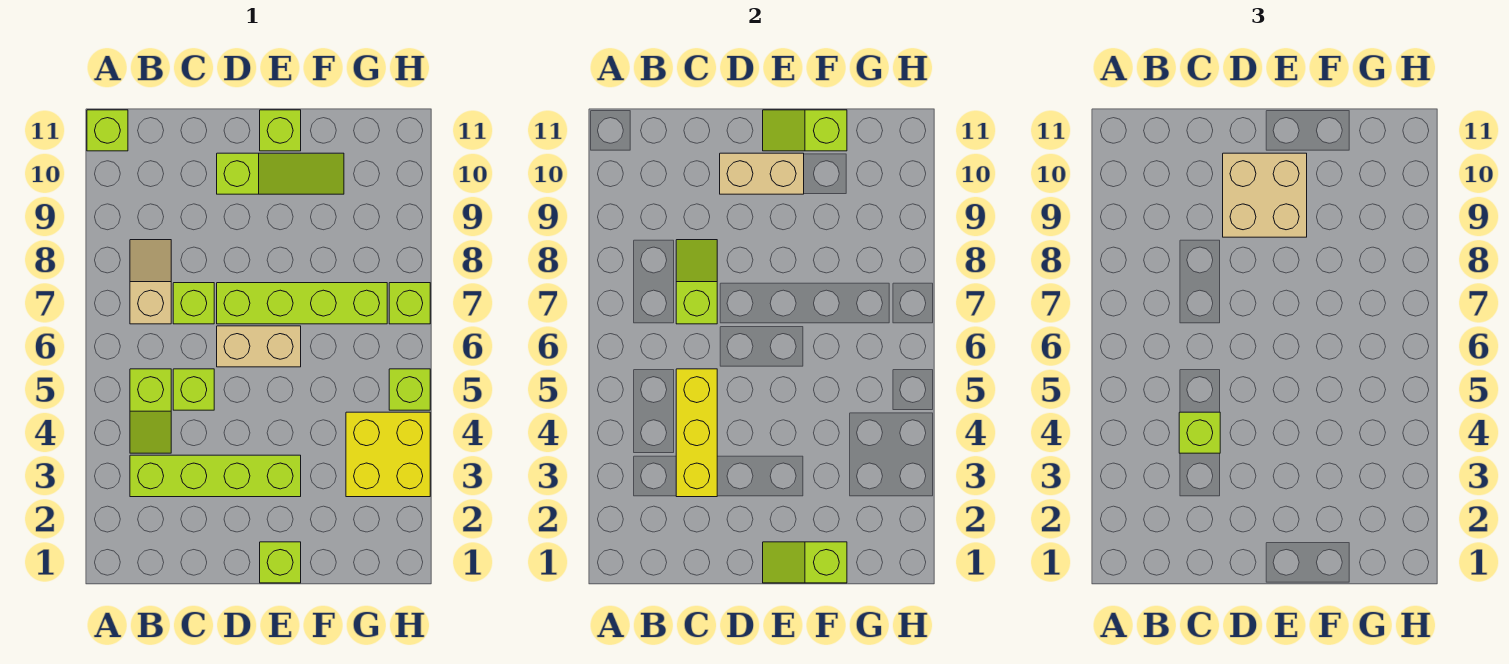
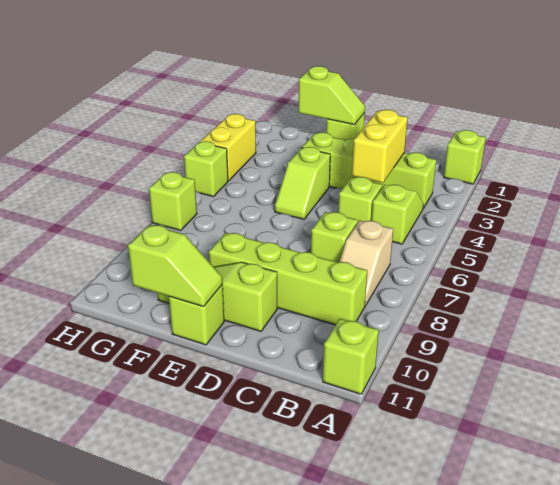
yellow brick C3:C5 level 2 -> yellow brick C3:C4 level 2
lime brick C4 level 3 -> lime brick A1 level 1
lime slope C7:C8 level 2 top 7 -> lime slope E4:E5 level 1 top 4
tan brick D6:E6 level 1 -> none
lime brick D7:G7 level 1 -> lime brick B9:E9 level 1
tan brick D9:E10 level 3 -> none
tan brick D10:E10 level 2 -> none
yellow brick G3:H4 level 1 -> yellow brick H3:H4 level 1

